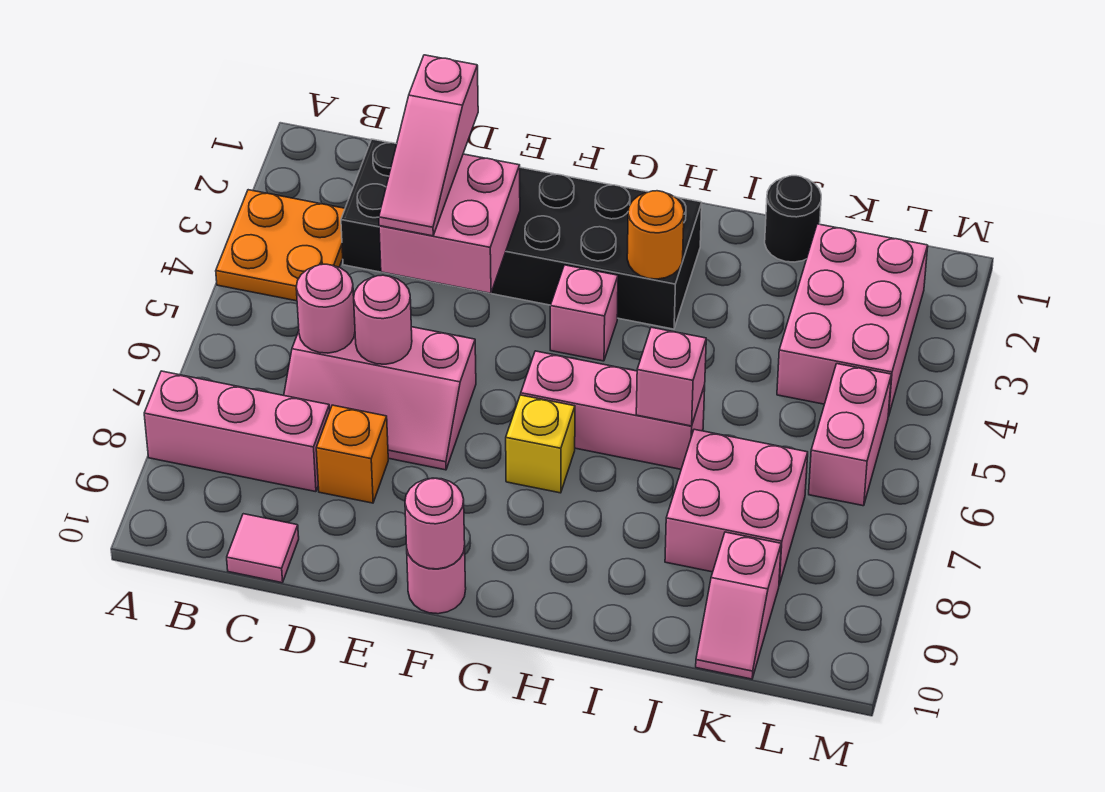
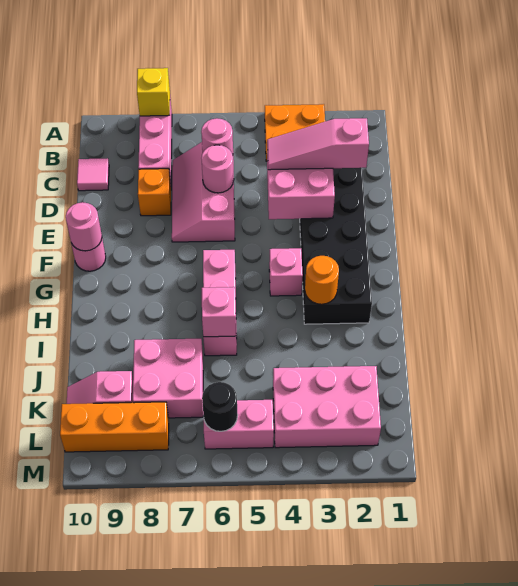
yellow brick G7 level 1 -> yellow brick A8 level 2
black round brick J1 level 1 -> black round brick L6 level 2
none -> orange brick L8:L10 level 1

